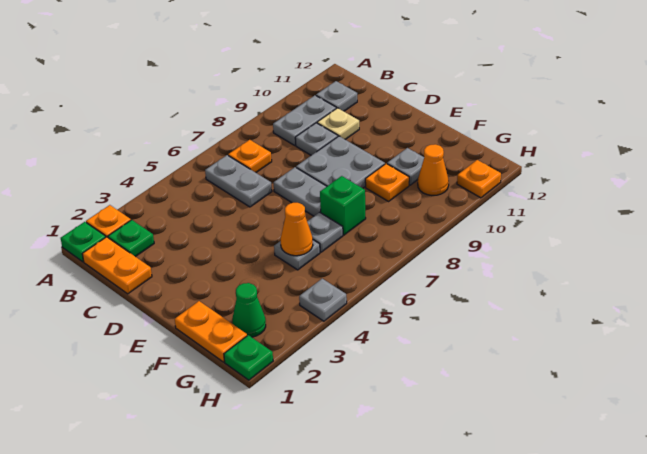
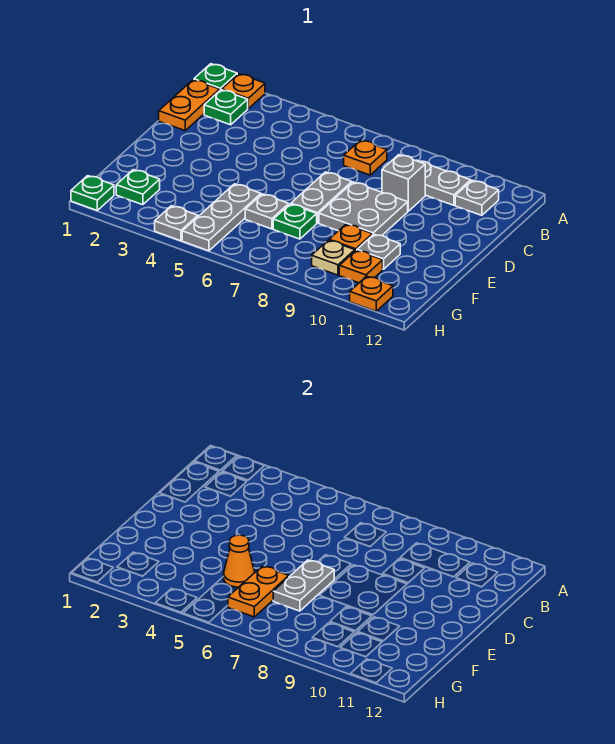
grey plate B6:C6 level 1 -> grey plate E7:F7 level 2
grey plate C9 level 1 -> grey brick C9 level 1
tan plate C10 level 1 -> tan plate G9 level 1
orange plate F1:G1 level 1 -> orange plate F6:G6 level 2
grey plate F5 level 1 -> grey plate F5:H5 level 1
green brick F7 level 1 -> green plate F7 level 1
green cone G2 level 1 -> green plate G2 level 1
orange cone G10 level 1 -> orange plate G10 level 1

